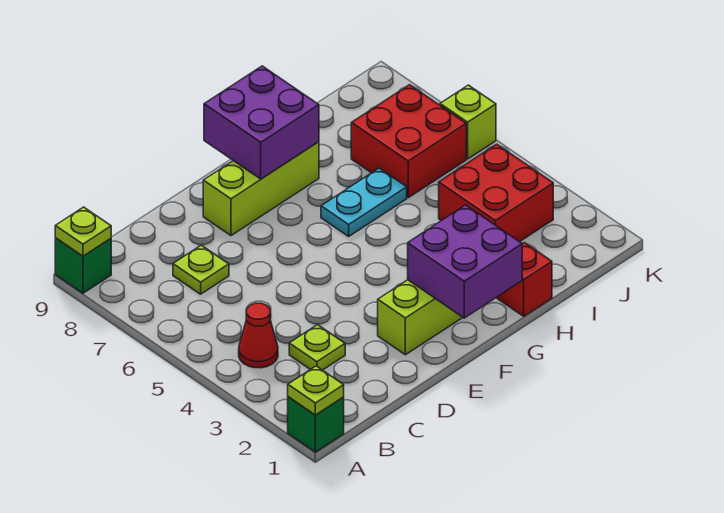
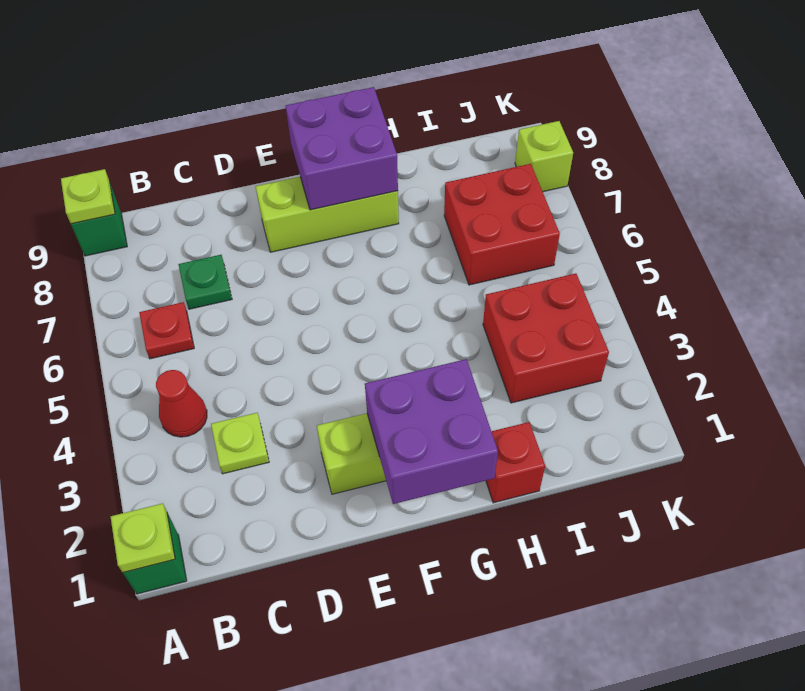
none -> red plate B6 level 1
lime plate C7 level 1 -> green plate C7 level 1
cyan plate G6:H6 level 1 -> none
lime brick K6 level 1 -> lime brick K8 level 1

